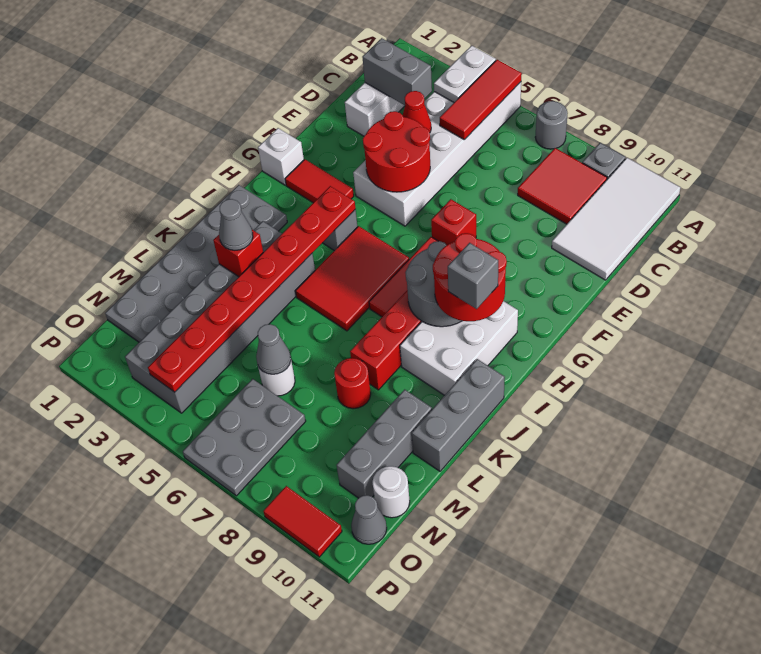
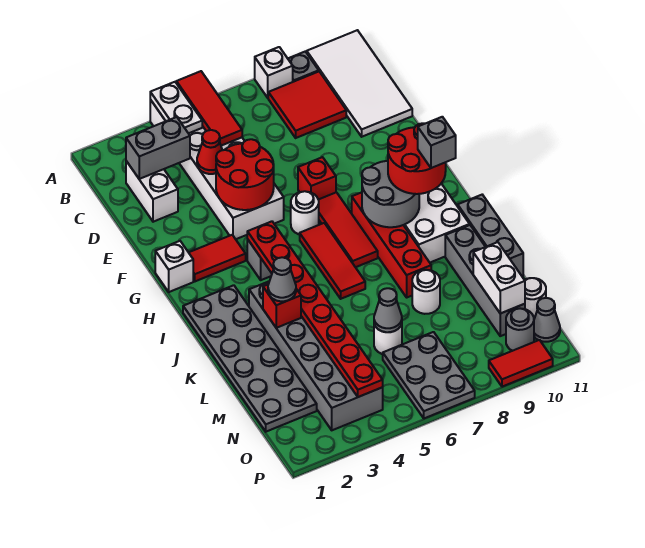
grey round brick A7 level 1 -> grey round brick O10 level 1
none -> white brick A8 level 1
none -> white round brick G6 level 1
red tile H5:J6 level 1 -> red tile H6:J6 level 1
red round brick L8 level 1 -> white round brick L8 level 1
grey brick L10:N10 level 1 -> grey brick K10:N10 level 1
none -> white brick M10:N10 level 2

